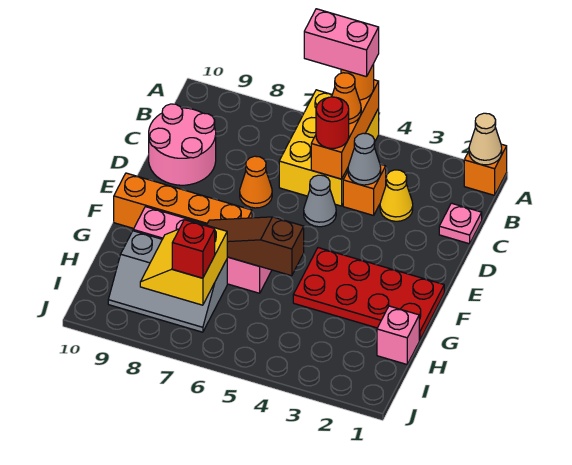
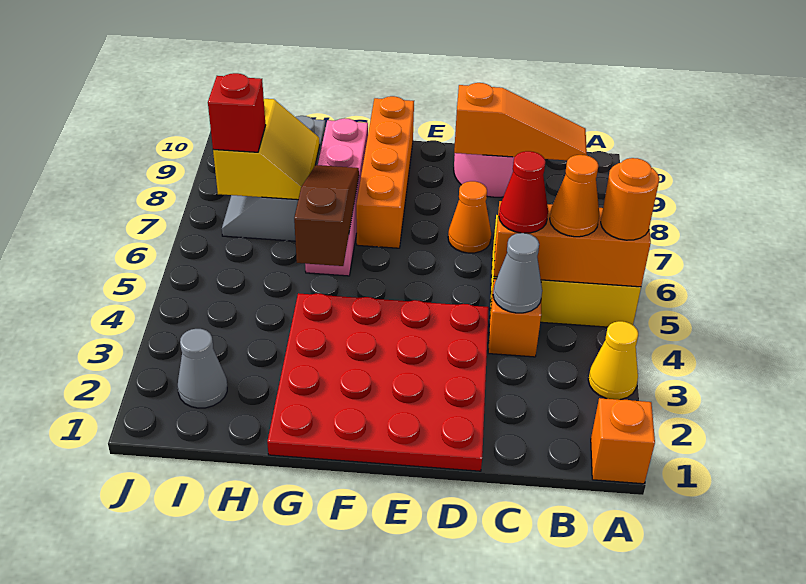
tan cone A1 level 2 -> none
pink brick A5:A6 level 4 -> none
none -> orange slope B9:D9 level 2 top D
pink plate C1 level 1 -> none
yellow cone C3 level 1 -> yellow cone A3 level 1
red round brick C5 level 3 -> red cone C5 level 3
grey cone D5 level 1 -> grey cone I2 level 1
red plate F1:G4 level 1 -> red plate D1:G4 level 1
pink brick H1 level 1 -> none
yellow slope H7:I8 level 2 top 7 -> yellow slope H7:I8 level 2 top I

